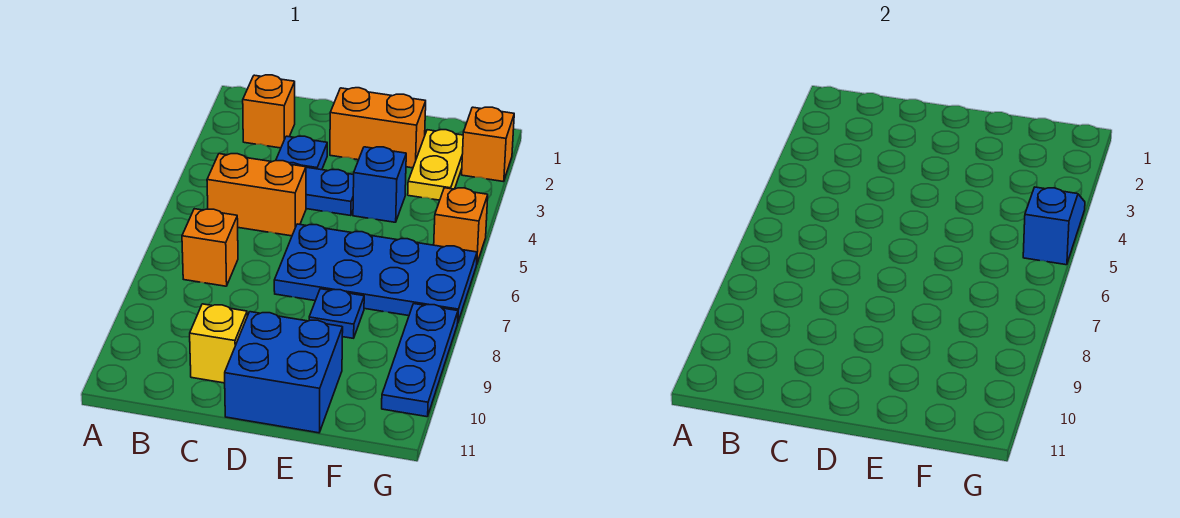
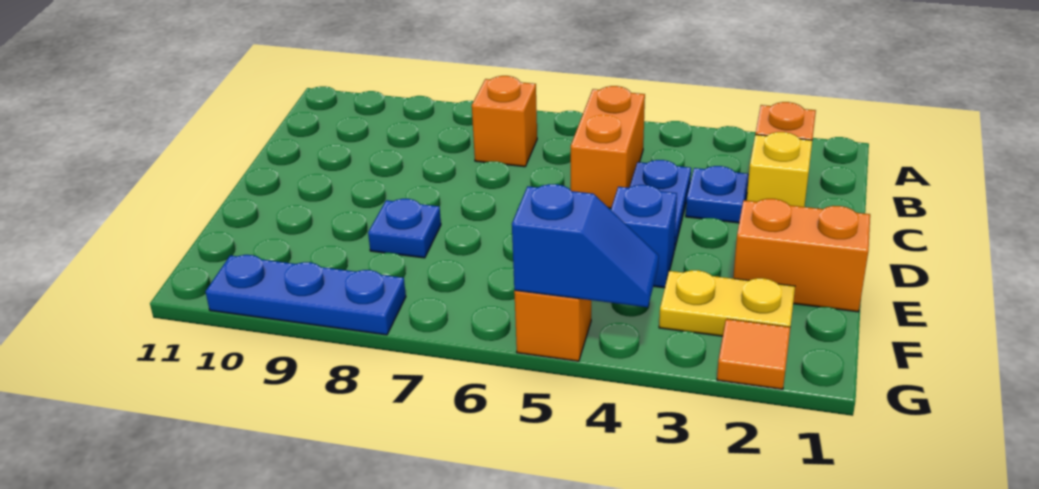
yellow brick C10 level 1 -> yellow brick C2 level 1
orange brick D2:E2 level 1 -> orange brick E1:E2 level 1
blue plate D6:G7 level 1 -> none
blue brick D10:E11 level 1 -> none
orange brick G2 level 1 -> orange tile G2 level 1

